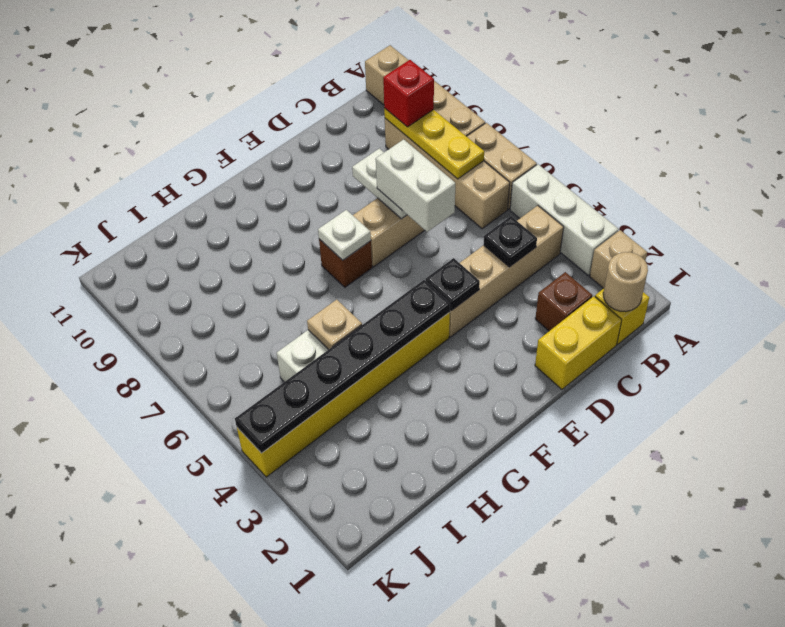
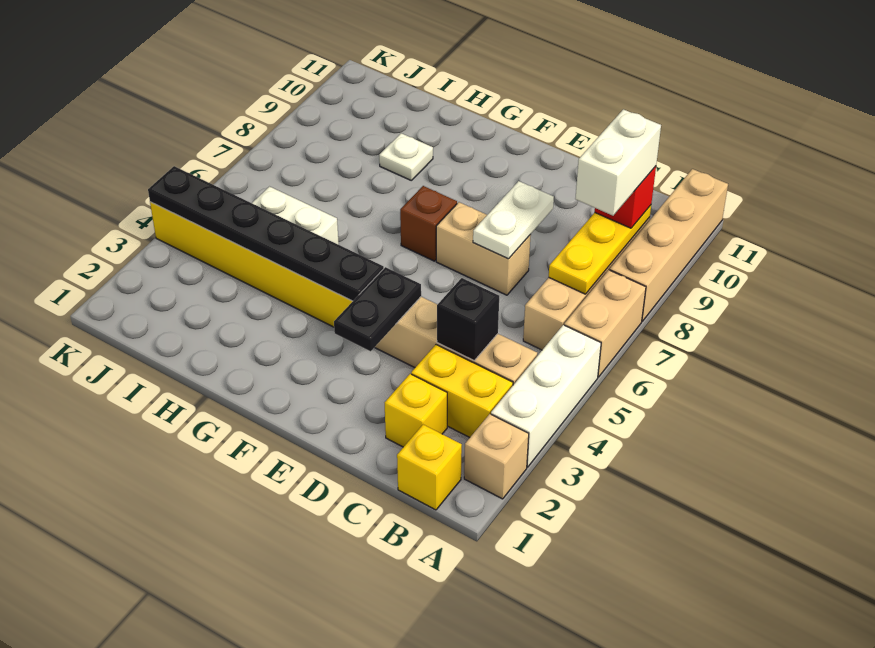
tan round brick B1 level 2 -> none
yellow brick C1:D1 level 1 -> yellow brick B3:C3 level 1
brown brick C2 level 1 -> yellow brick C2 level 1
black plate C4 level 2 -> black brick C4 level 2
white brick D6:D7 level 3 -> white brick B8:B9 level 4
black plate E4 level 2 -> black plate E3:E4 level 2
white plate F7 level 2 -> white plate H9 level 1
tan plate H5 level 2 -> none

